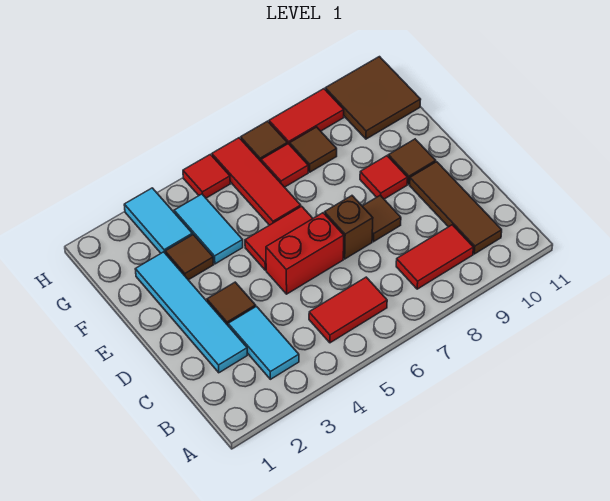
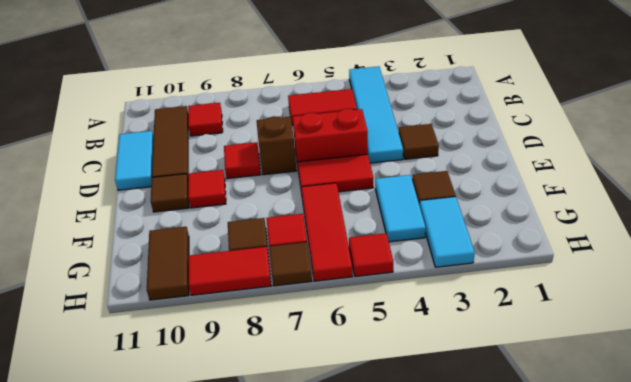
cyan tile B3:C3 level 1 -> cyan tile C11:D11 level 1
red tile B8:B9 level 1 -> red tile B9 level 1
cyan tile C2:F2 level 1 -> cyan tile A4:D4 level 1
brown tile D8 level 1 -> red tile D8 level 1
brown tile G10:H11 level 1 -> brown tile G10:H10 level 1

